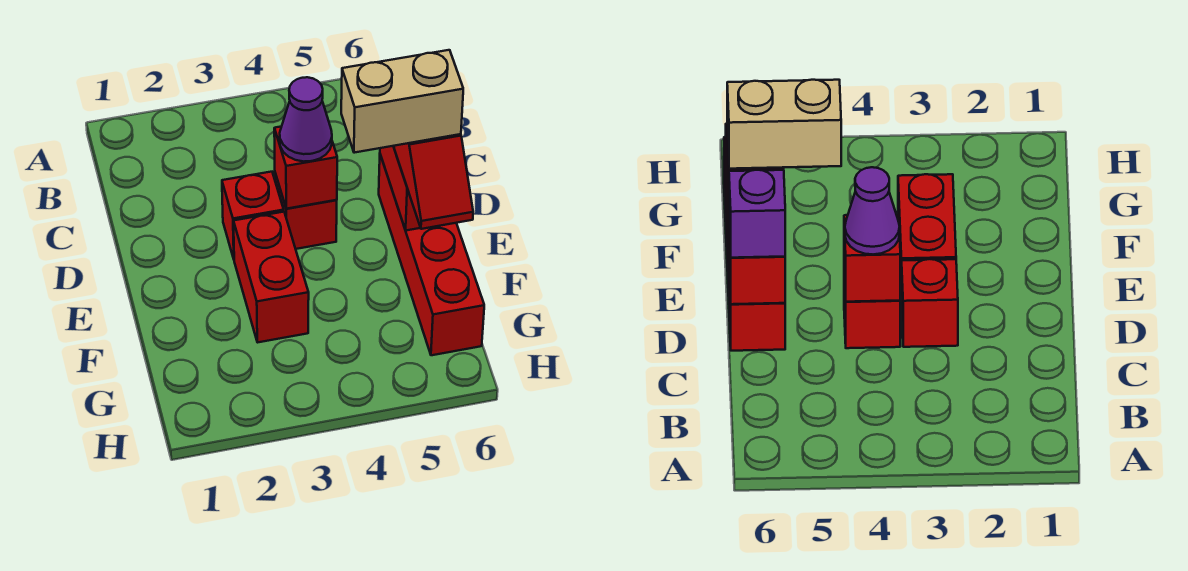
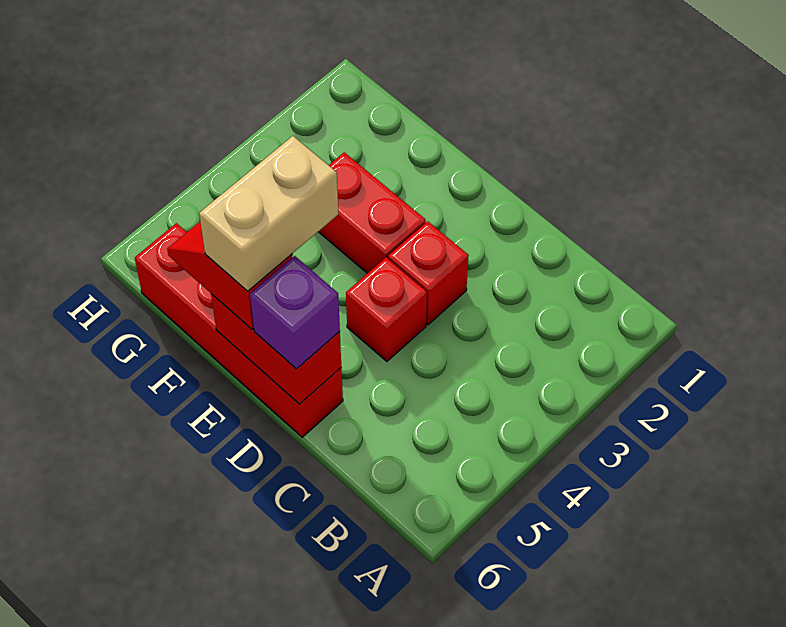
red brick D4 level 2 -> none
purple cone D4 level 3 -> none

